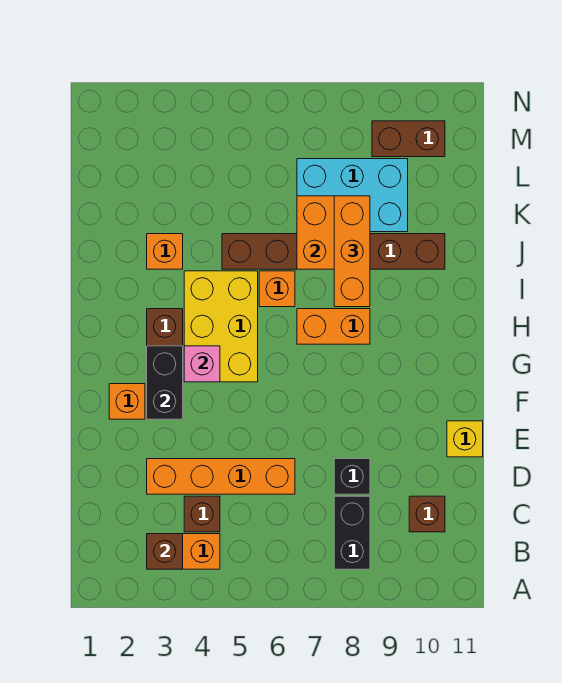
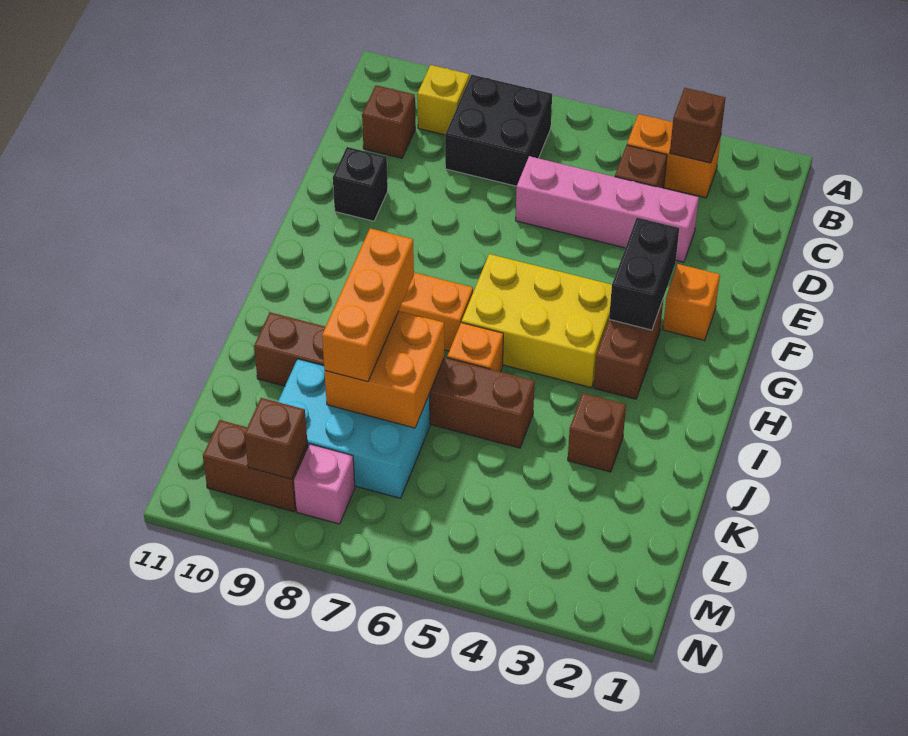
black brick B8:C8 level 1 -> black brick B7:C8 level 1
orange brick D3:D6 level 1 -> pink brick D3:D6 level 1
black brick D8 level 1 -> black brick E10 level 1
yellow brick E11 level 1 -> yellow brick B9 level 1
yellow brick G4:I5 level 1 -> yellow brick G4:H6 level 1
pink brick G4 level 2 -> pink brick M8 level 1
orange brick J3 level 1 -> brown brick J3 level 1
none -> brown brick M9 level 2

